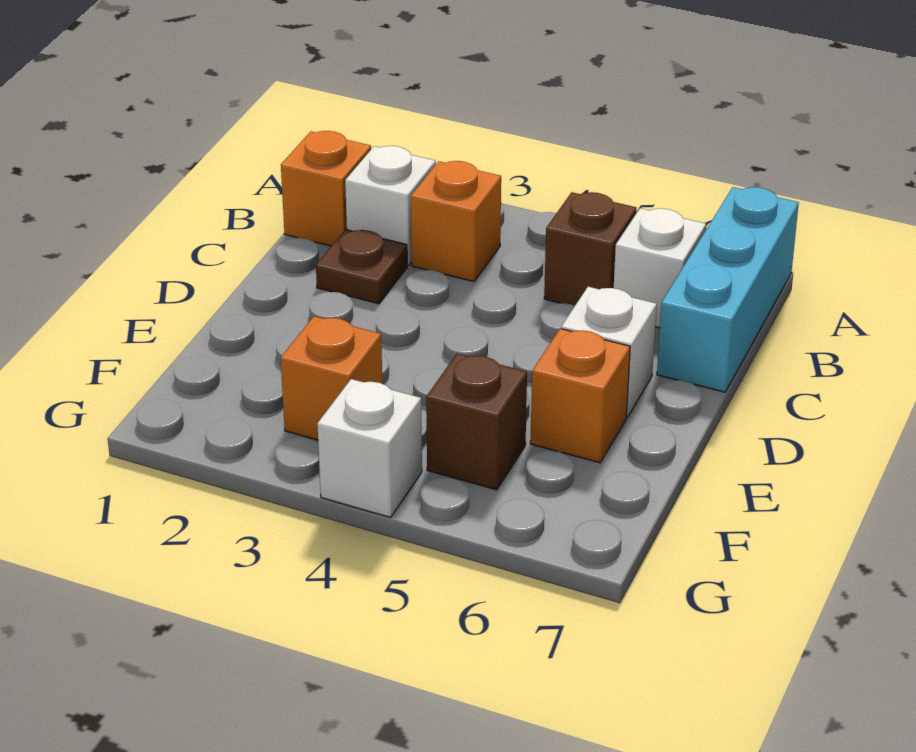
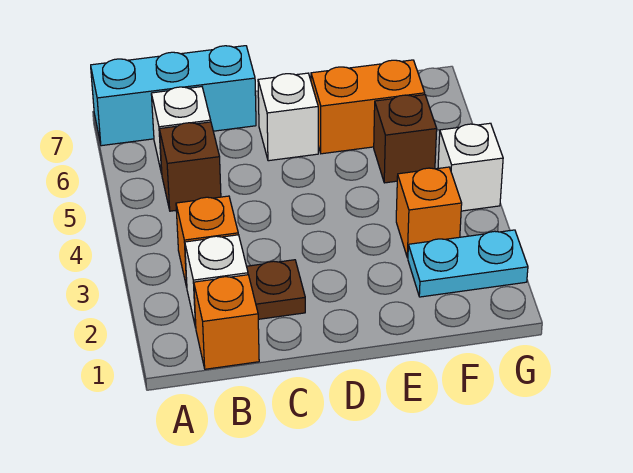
orange brick E6 level 1 -> orange brick E6:F6 level 1
none -> cyan plate F2:G2 level 1

